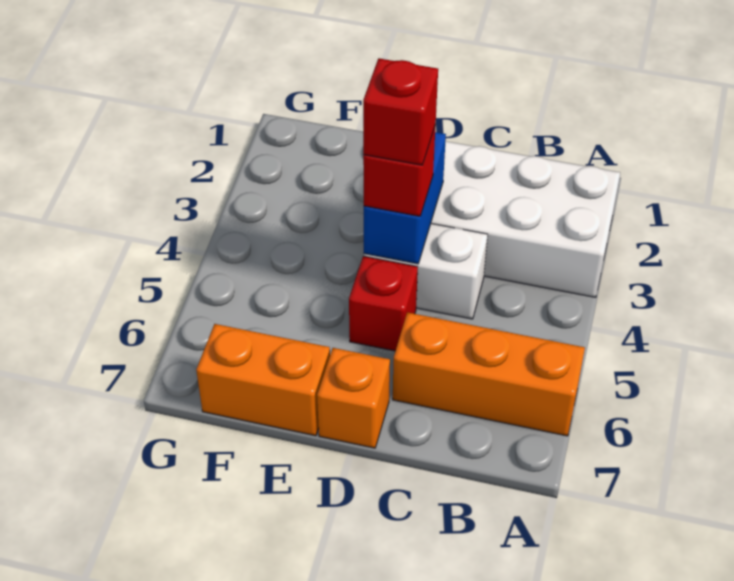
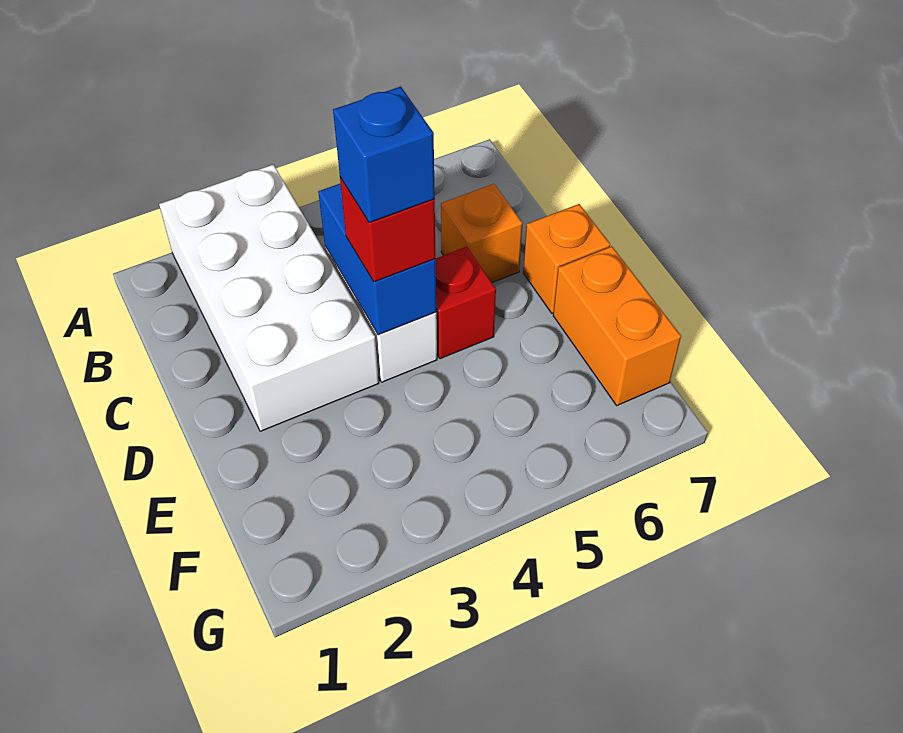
orange brick A6:C6 level 1 -> orange brick C6 level 1
blue brick D3:D4 level 2 -> blue brick C4:D4 level 2
red brick D4 level 4 -> blue brick D4 level 4

